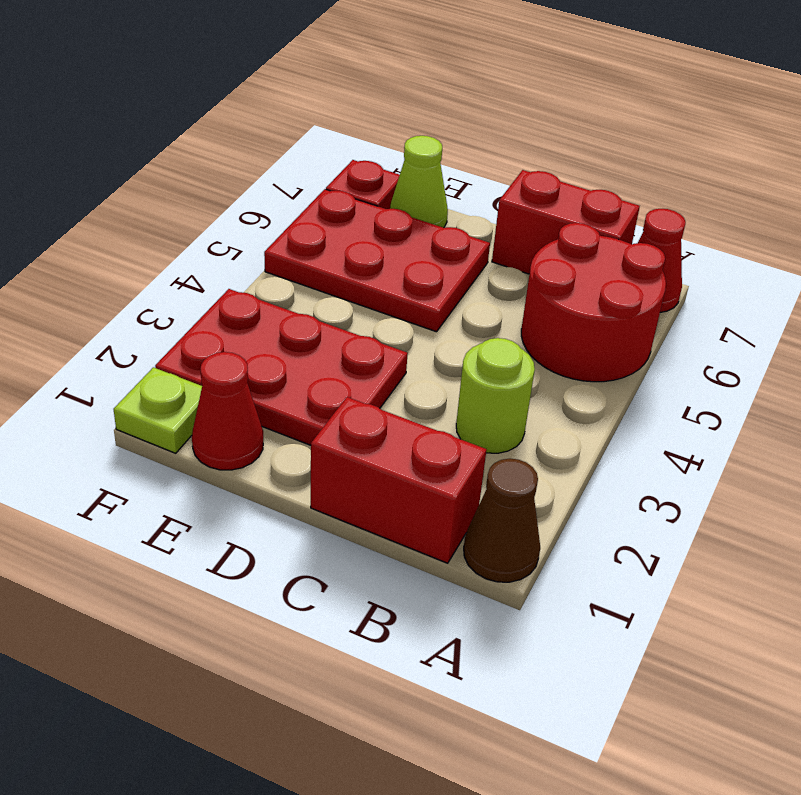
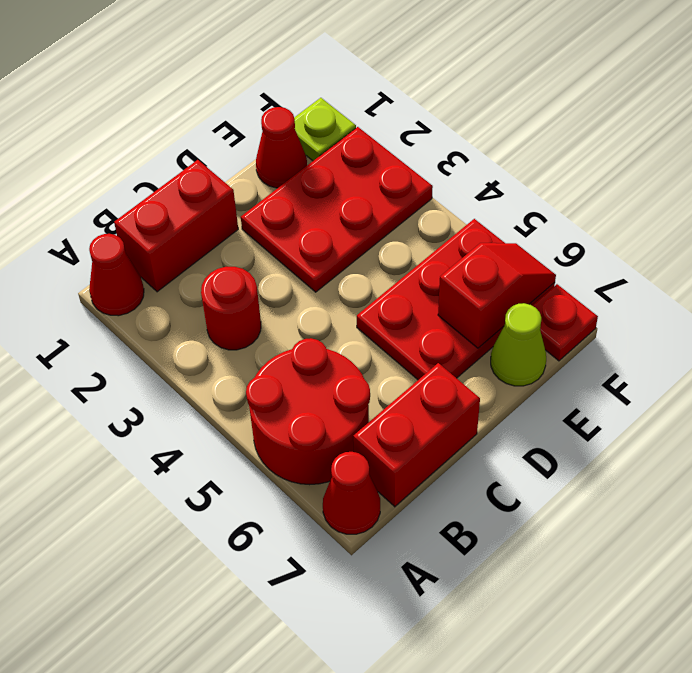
brown cone A1 level 1 -> red cone A1 level 1
lime round brick B3 level 1 -> red round brick B3 level 1
none -> red slope E6:F6 level 2 top E

